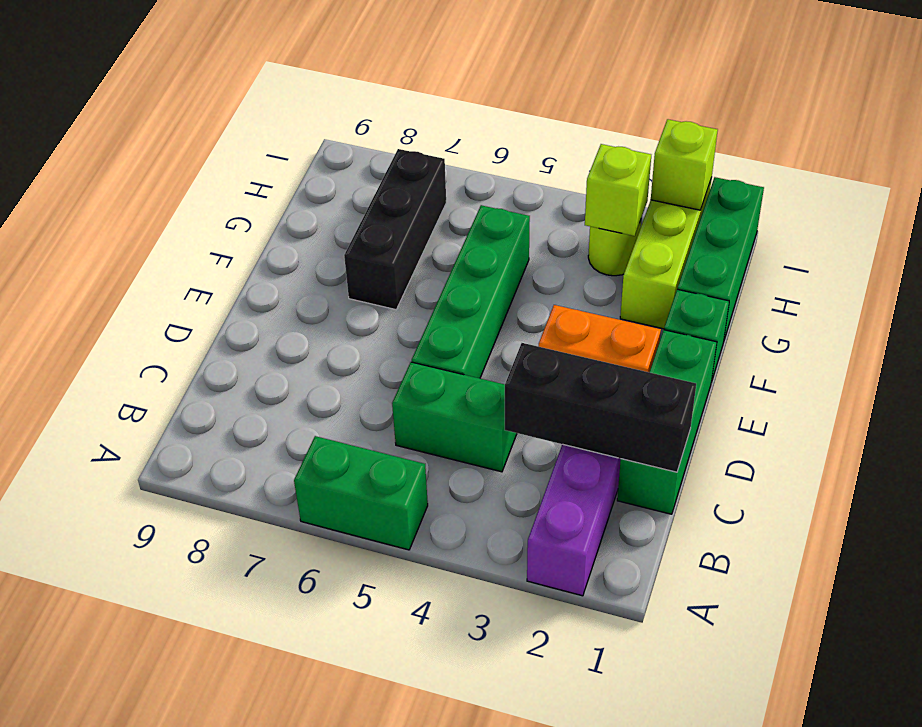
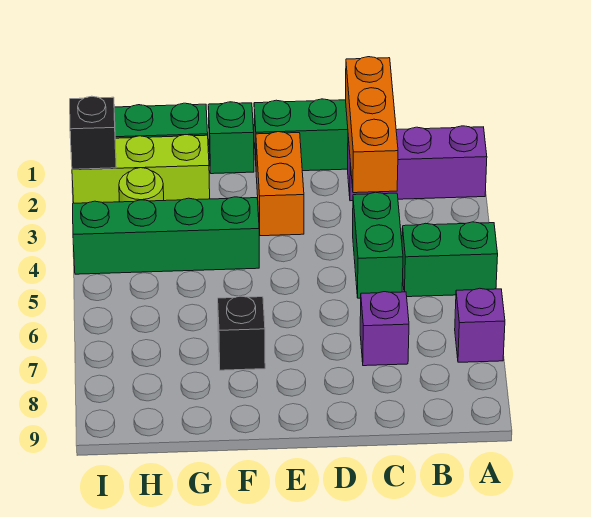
green brick A5:A6 level 1 -> green brick A5:B5 level 1
none -> purple brick A7 level 1
black brick C1:C3 level 2 -> orange brick C1:C3 level 2
none -> purple brick C7 level 1
green brick D5:G5 level 1 -> green brick F4:I4 level 1
black brick F7:H7 level 1 -> black brick F7 level 1
lime brick H3 level 2 -> none
lime brick I2 level 2 -> black brick I2 level 2

